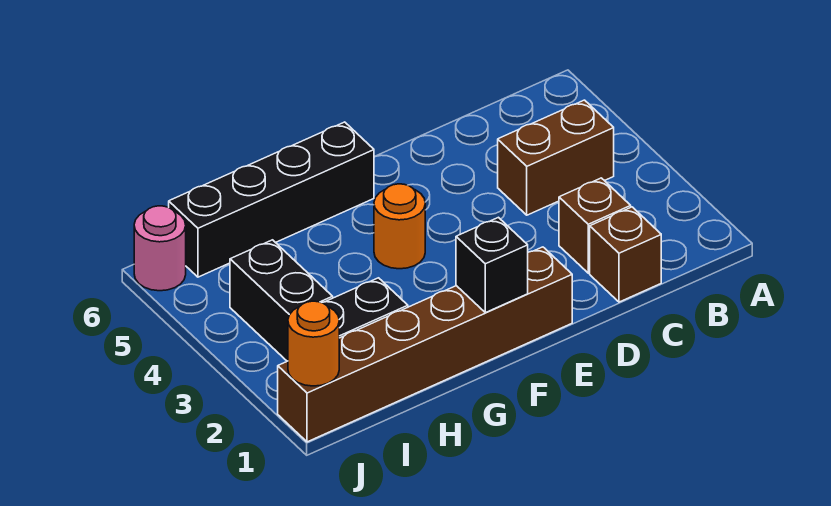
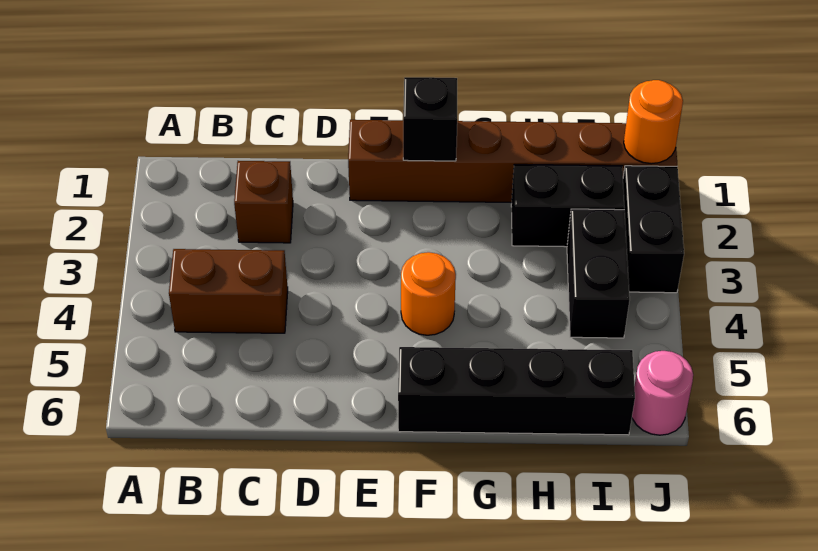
brown brick C1 level 1 -> none
none -> black brick J2:J3 level 1

